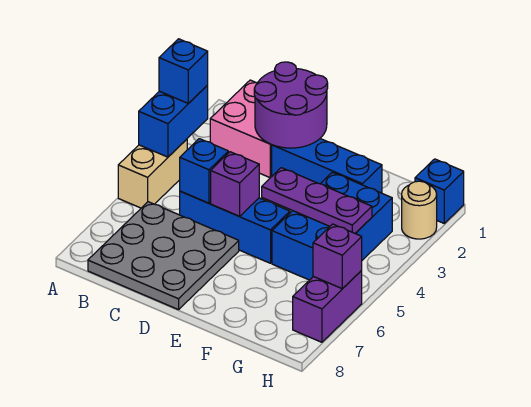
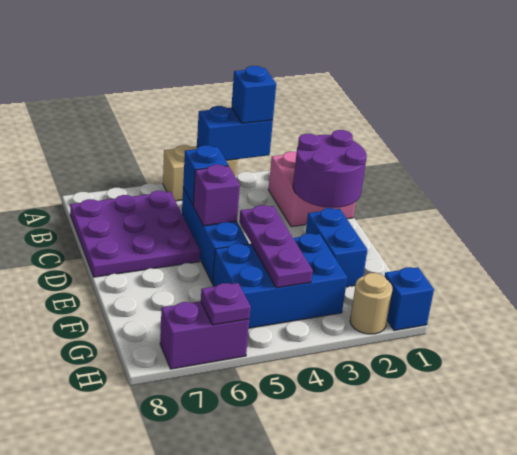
grey plate B6:D8 level 1 -> purple plate B6:D8 level 1
blue brick D2:F2 level 1 -> blue brick E2:F2 level 1
purple brick H6 level 2 -> purple plate H6 level 2

